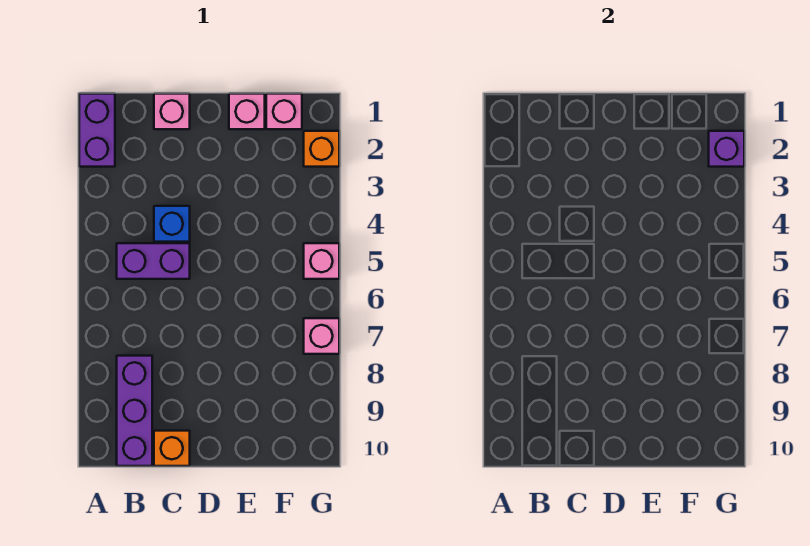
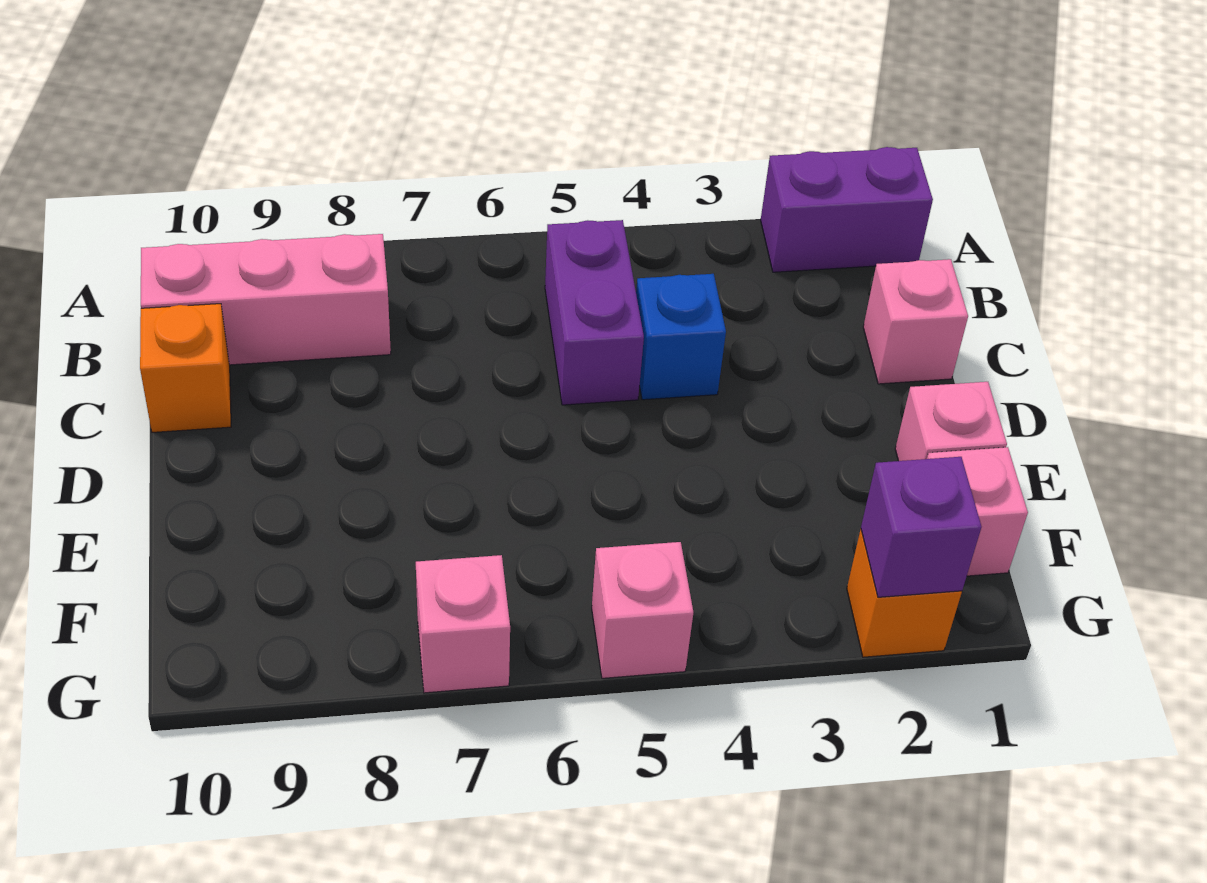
purple brick B8:B10 level 1 -> pink brick B8:B10 level 1

